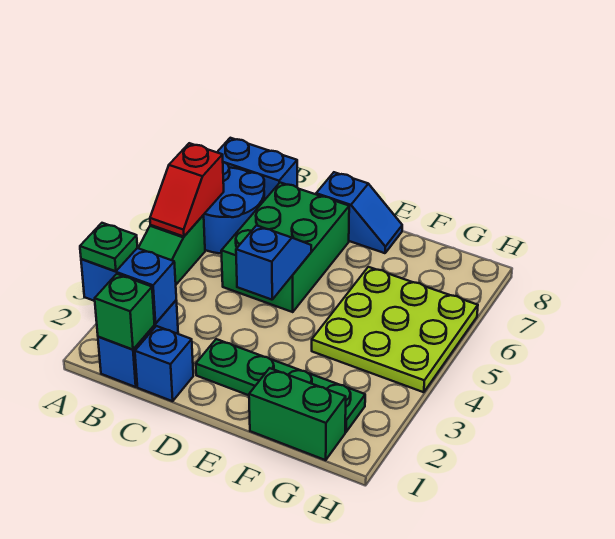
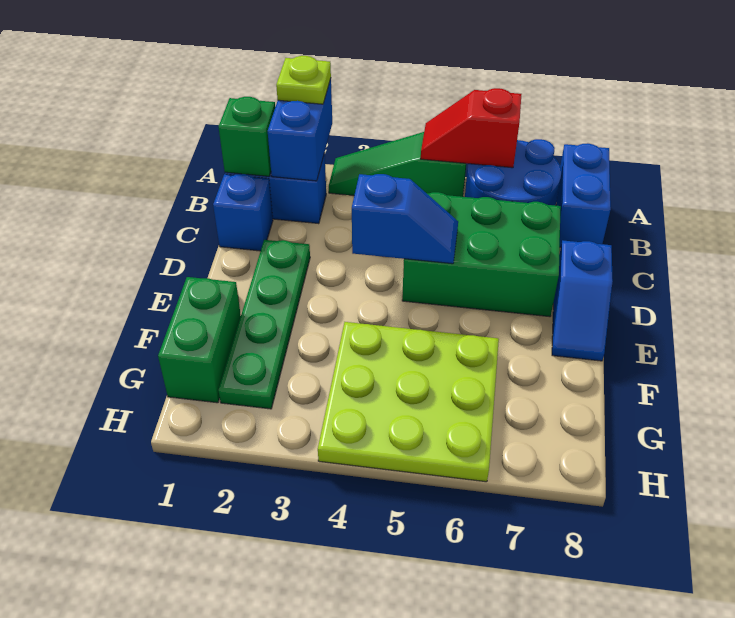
green plate A2 level 3 -> lime plate A2 level 3

